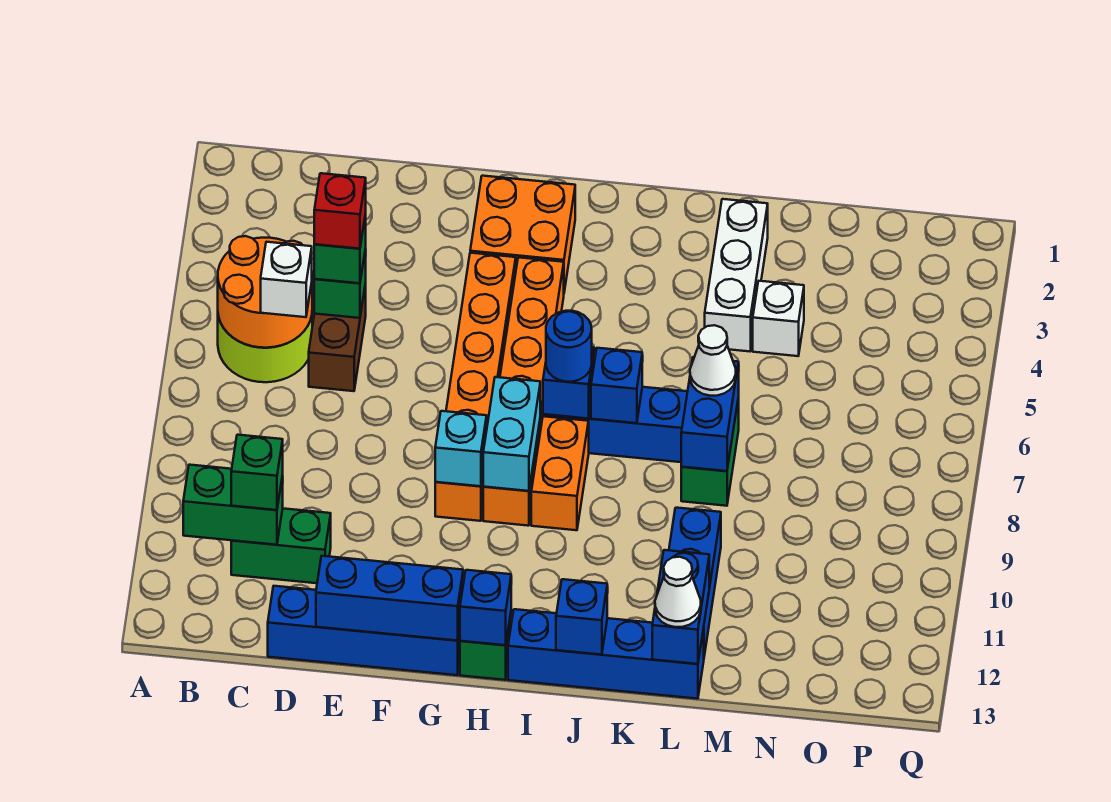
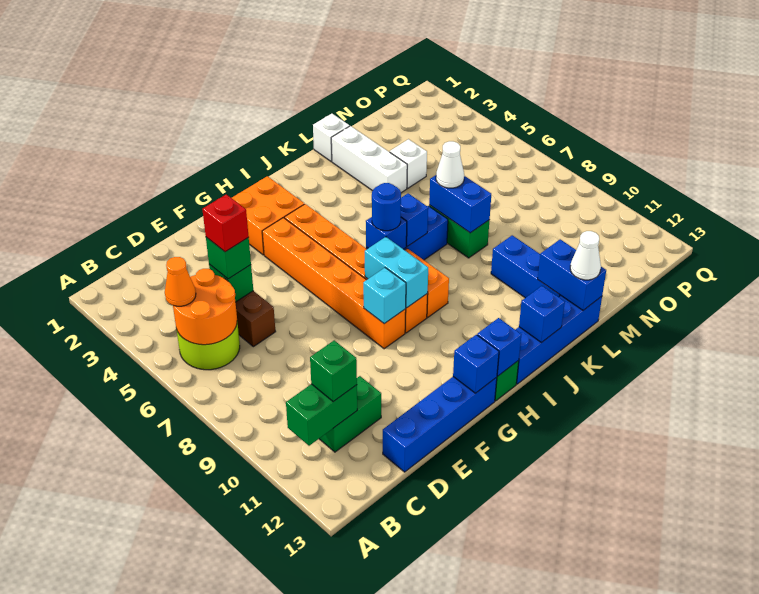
none -> orange cone B5 level 3
white brick C6 level 3 -> white brick L1 level 1
blue brick E13:G13 level 2 -> blue brick G13 level 2

